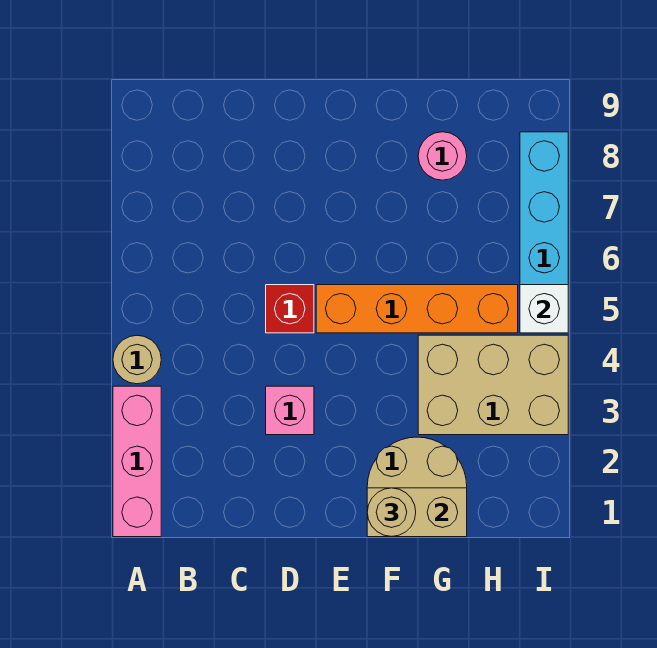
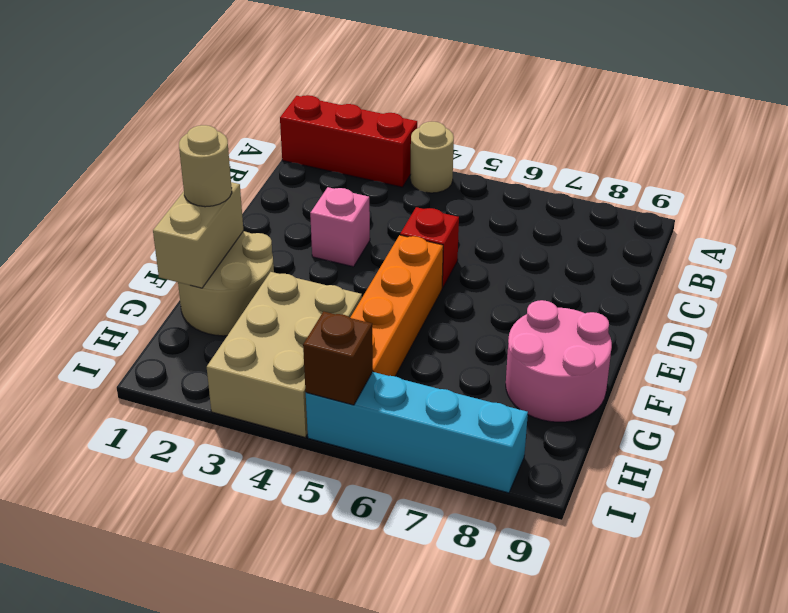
pink brick A1:A3 level 1 -> red brick A1:A3 level 1
pink round brick G8 level 1 -> pink round brick F8:G9 level 1
white brick I5 level 2 -> brown brick I5 level 2

